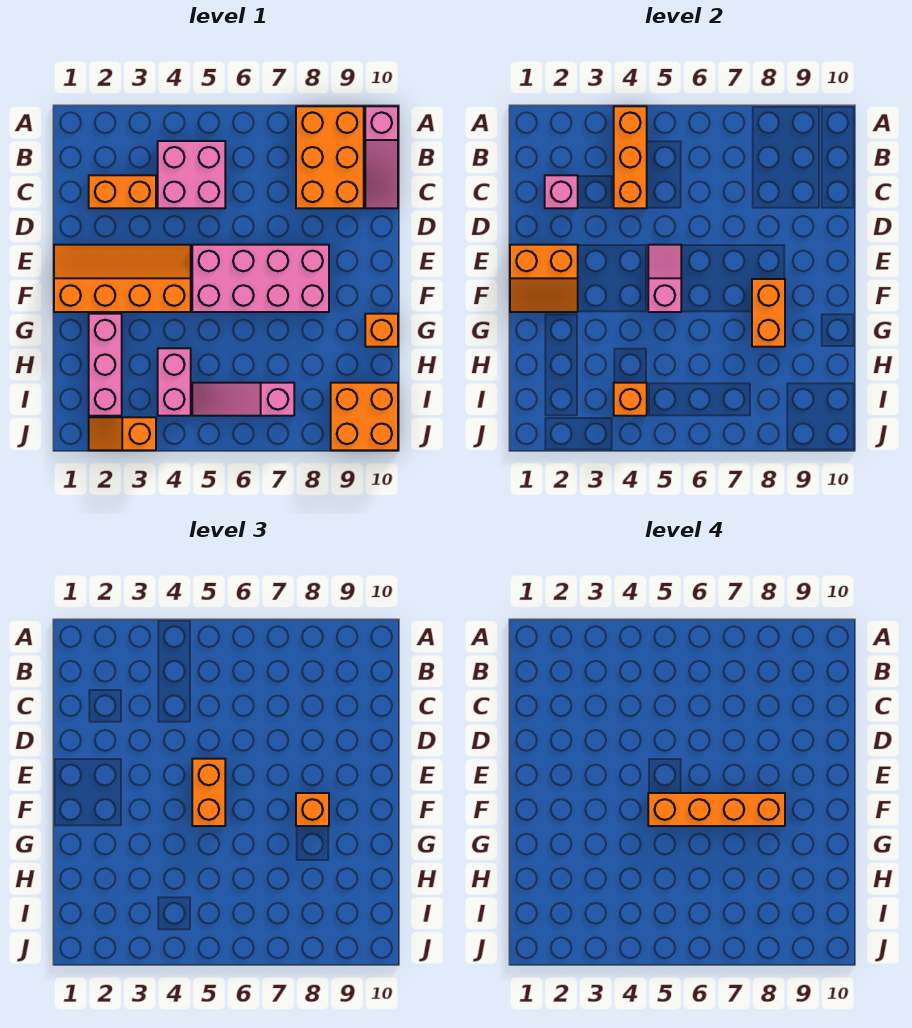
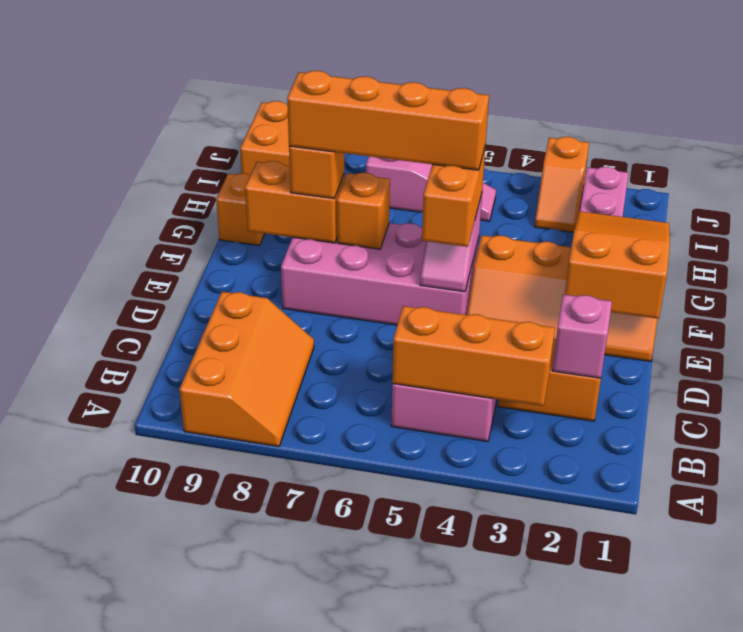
orange brick A4:C4 level 2 -> orange brick B3:B5 level 2
orange brick A8:C9 level 1 -> orange slope A8:C9 level 1 top 9
pink slope A10:C10 level 1 top A -> none
orange slope E1:F2 level 2 top E -> orange slope E1:G2 level 2 top E
orange brick F8:G8 level 2 -> orange brick F8:F9 level 2
pink brick H4:I4 level 1 -> none
orange brick I4 level 2 -> orange brick F7 level 2
orange slope J2:J3 level 1 top 3 -> orange slope I3:J3 level 1 top J

